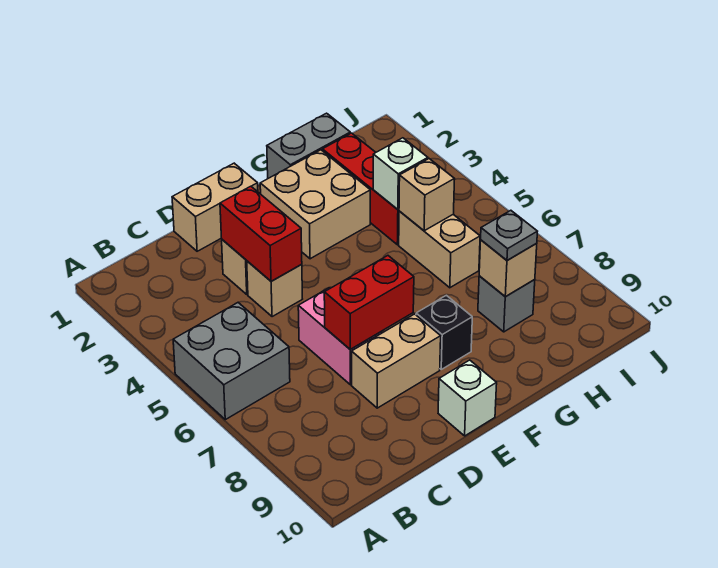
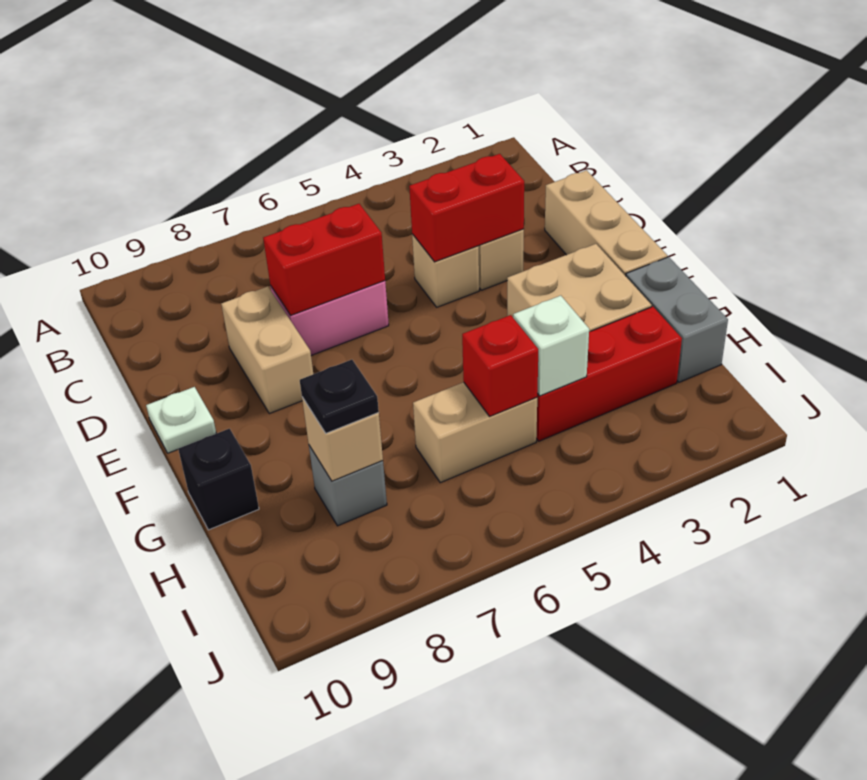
grey brick A5:B6 level 1 -> none
tan brick D1:E1 level 1 -> tan brick D1:F1 level 1
red brick D7:E7 level 2 -> red brick D6:D7 level 2
white brick E10 level 1 -> white plate E10 level 1
black brick F8 level 1 -> black brick G10 level 1
tan brick H5 level 2 -> red brick H5 level 2
grey plate H8 level 3 -> black plate H8 level 3

